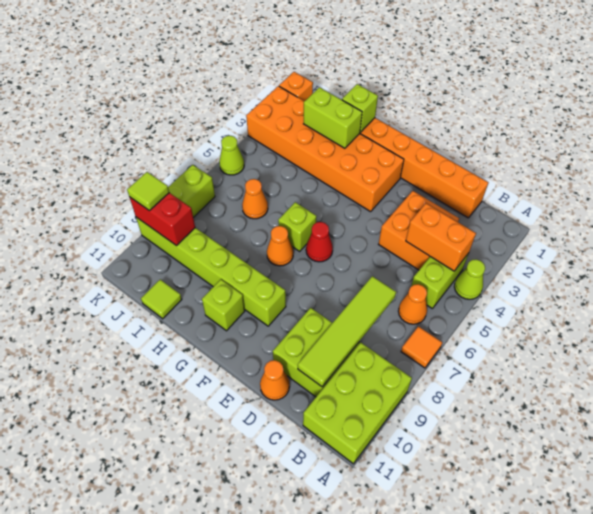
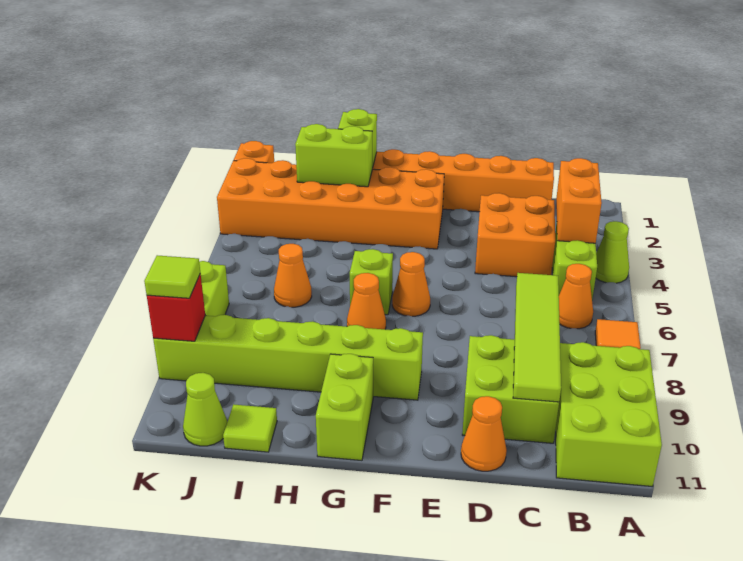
orange brick B4:C4 level 2 -> orange brick B3:B4 level 2
red cone F6 level 1 -> orange cone F6 level 1
lime brick G10 level 1 -> lime brick G10:G11 level 1
red brick J9:K9 level 2 -> red brick K9 level 2
lime cone K5 level 1 -> lime cone J11 level 1

